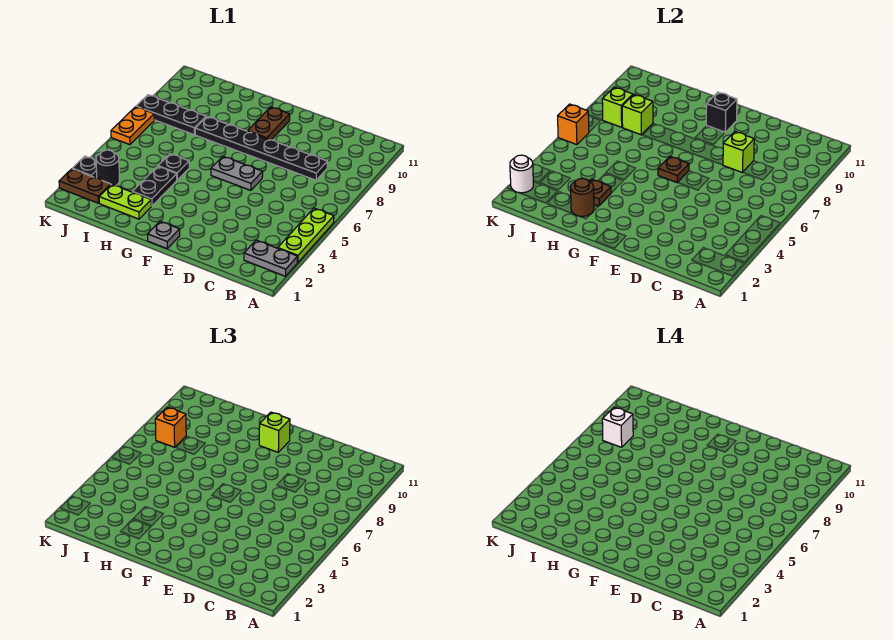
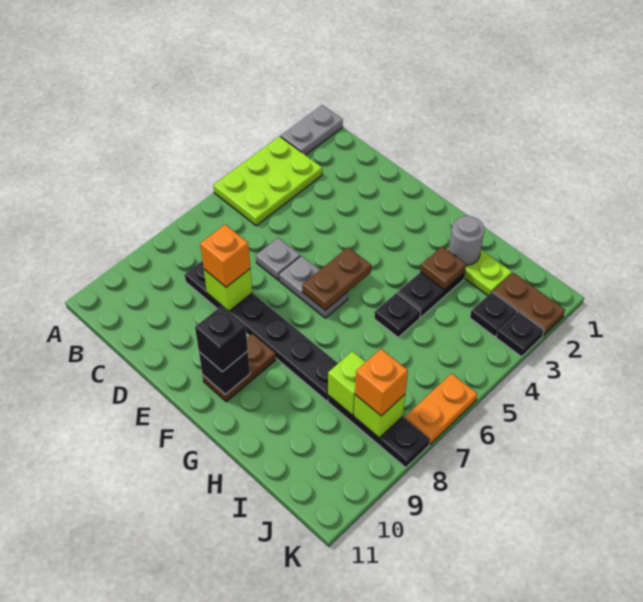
grey plate A2:B2 level 1 -> grey plate A1:A2 level 1
lime plate A3:A5 level 1 -> lime plate A3:B5 level 1
grey plate F1 level 1 -> grey plate D6 level 1
brown plate F6 level 2 -> brown plate F5:F6 level 2
lime brick F10 level 3 -> black brick F10 level 3
brown round brick H2 level 2 -> grey round brick H2 level 2
black round brick J3 level 1 -> black plate J3 level 1
white brick J8 level 4 -> none
white round brick K2 level 2 -> none
orange brick K6 level 2 -> orange brick D8 level 3

